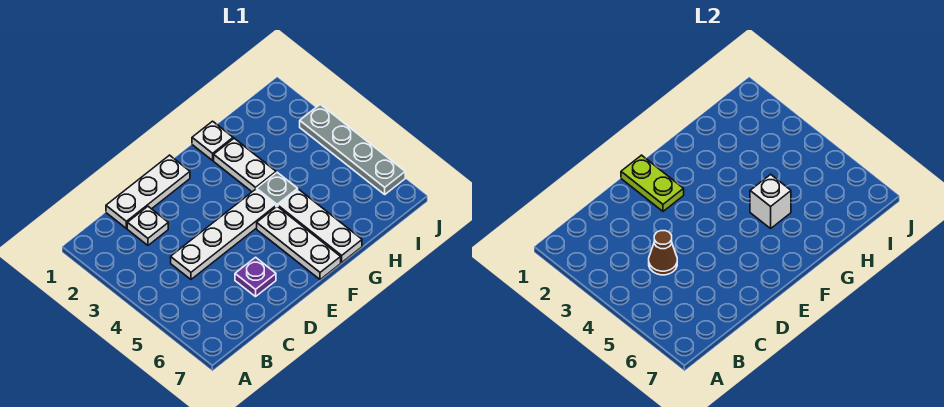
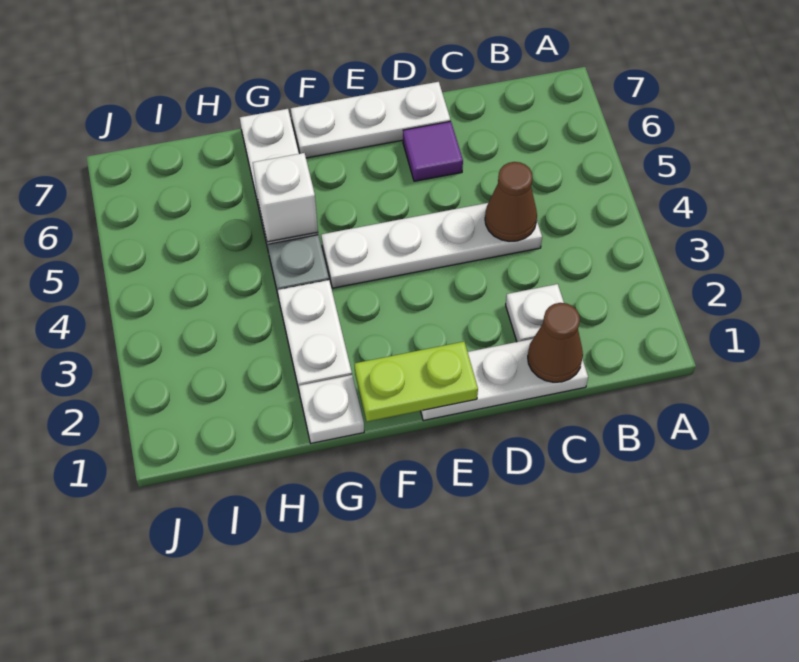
none -> brown cone C1 level 2
purple plate D6 level 1 -> purple tile D6 level 1
lime plate E1:E2 level 2 -> lime plate E1:F1 level 2
white plate F5:F7 level 1 -> white plate D7:F7 level 1
grey plate J3:J6 level 1 -> none

